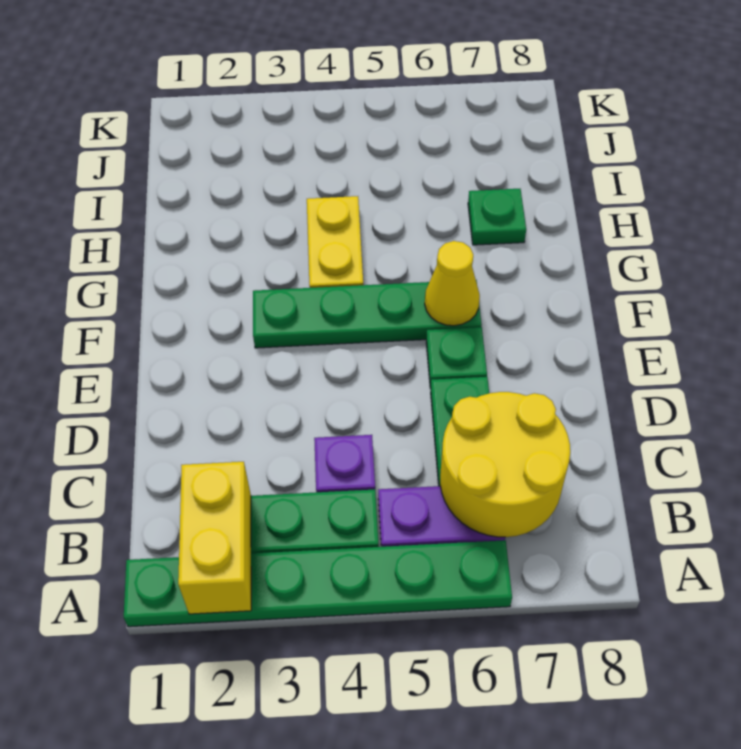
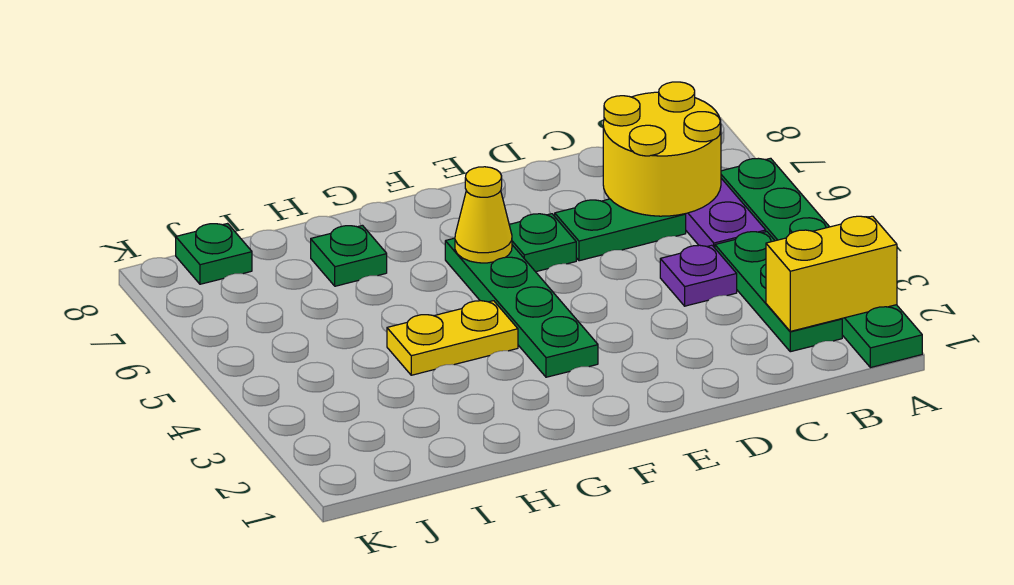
none -> green plate J8 level 1

